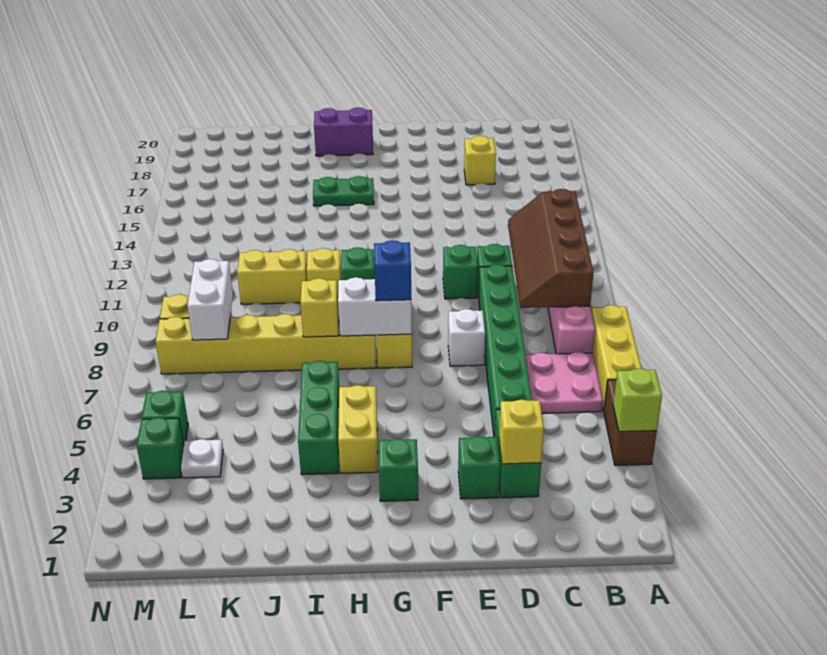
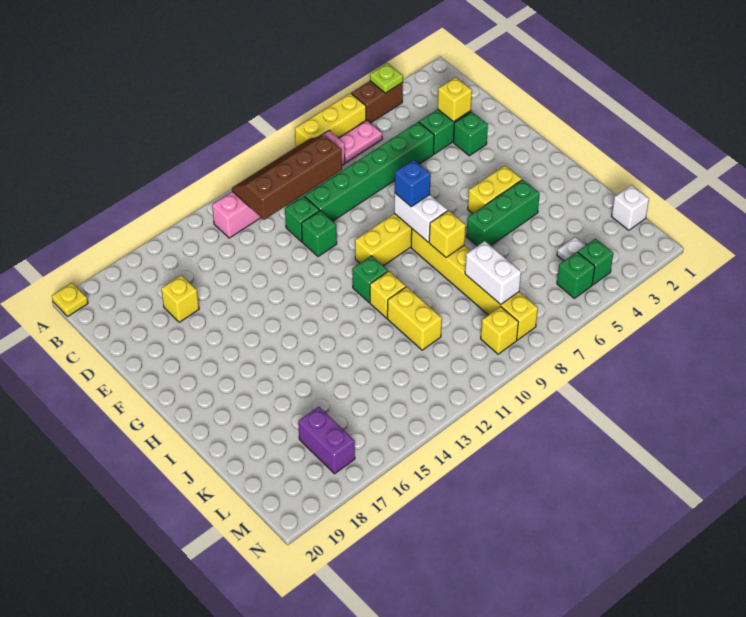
lime brick A4 level 2 -> lime plate A4 level 2
none -> yellow plate A20 level 1
pink plate B6:C7 level 1 -> pink plate B6:B7 level 1
brown slope B9:C12 level 2 top B -> brown slope B9:C12 level 2 top C
white brick E8 level 1 -> white brick L1 level 1
green brick G3 level 1 -> none
green plate H16:I16 level 1 -> none
purple brick H19:I19 level 1 -> purple brick L17:M17 level 1
white brick L8:L9 level 2 -> white brick K8:L8 level 2

